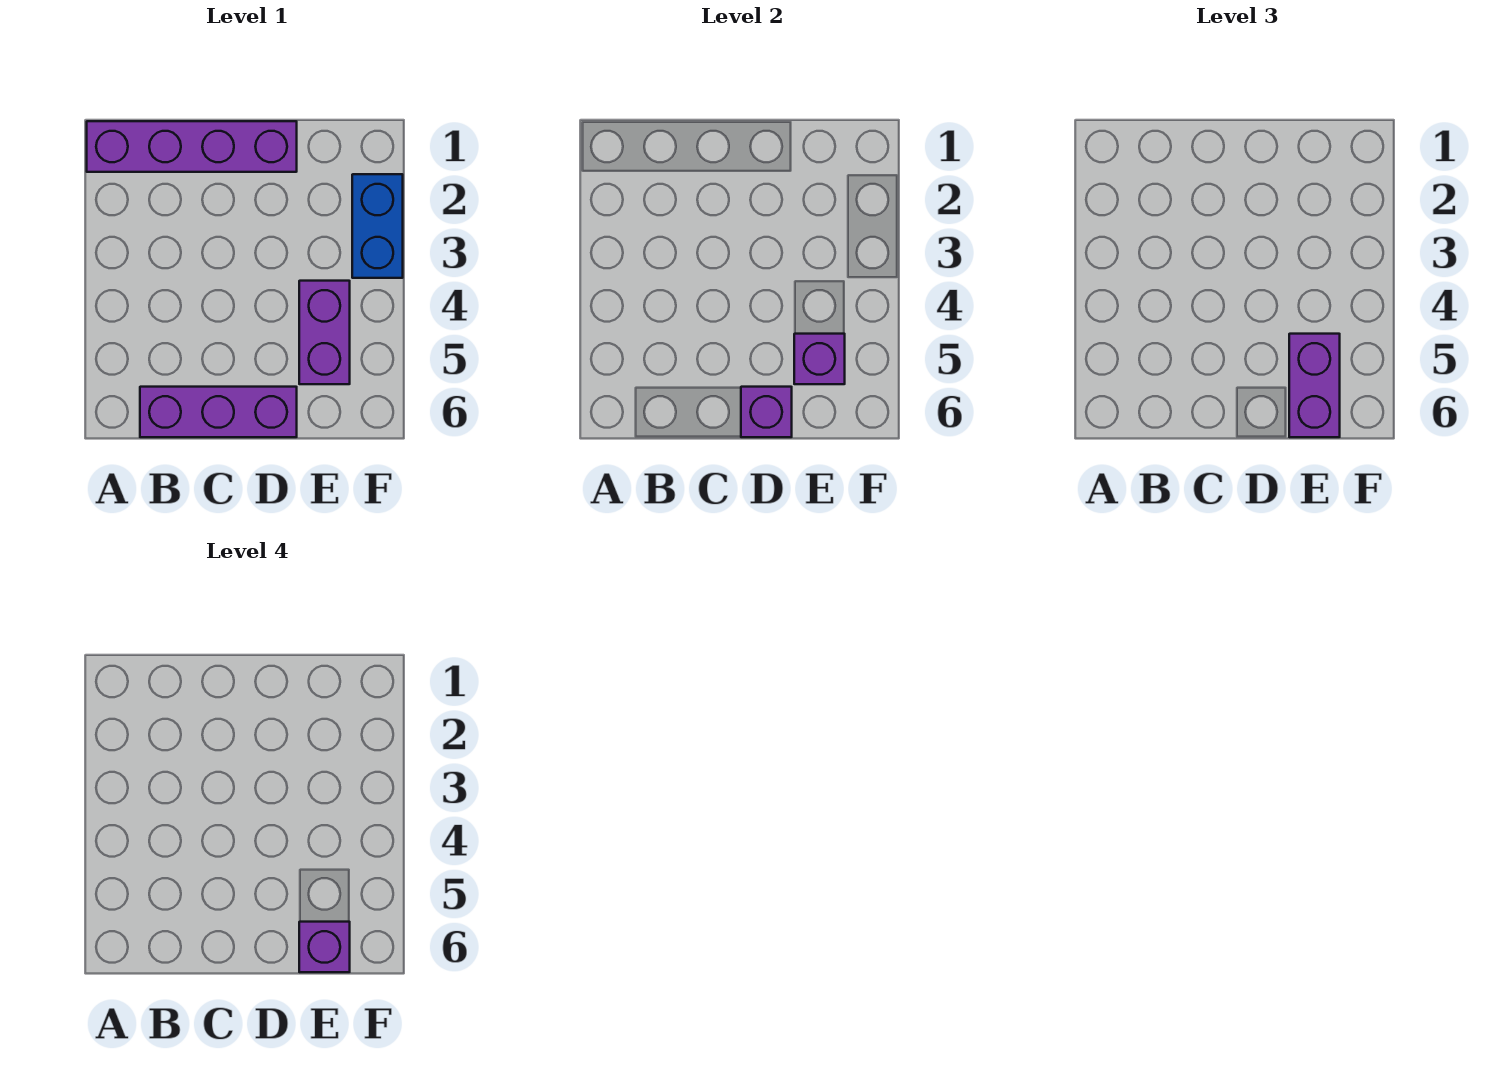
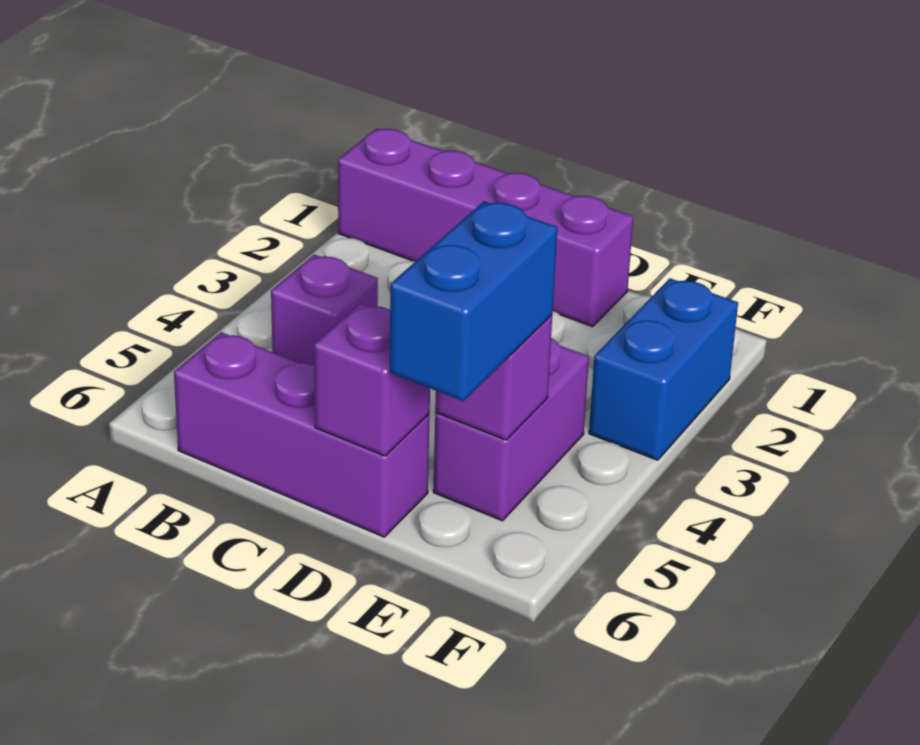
purple brick E5:E6 level 3 -> blue brick E5:E6 level 3
purple brick E6 level 4 -> purple brick B4 level 1

